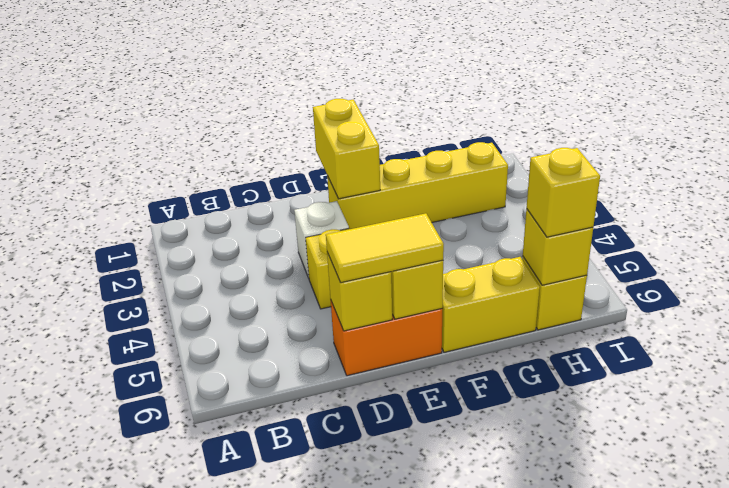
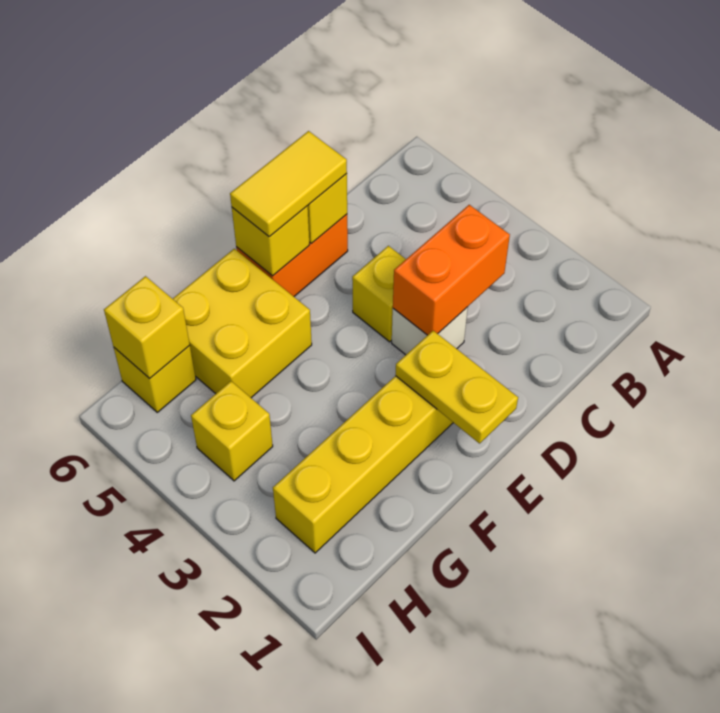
none -> orange brick C3:D3 level 2
yellow brick E1:E2 level 2 -> yellow plate E1:E2 level 2
yellow brick F6:G6 level 1 -> yellow brick F5:G6 level 1
yellow brick H6 level 3 -> yellow brick H4 level 1

